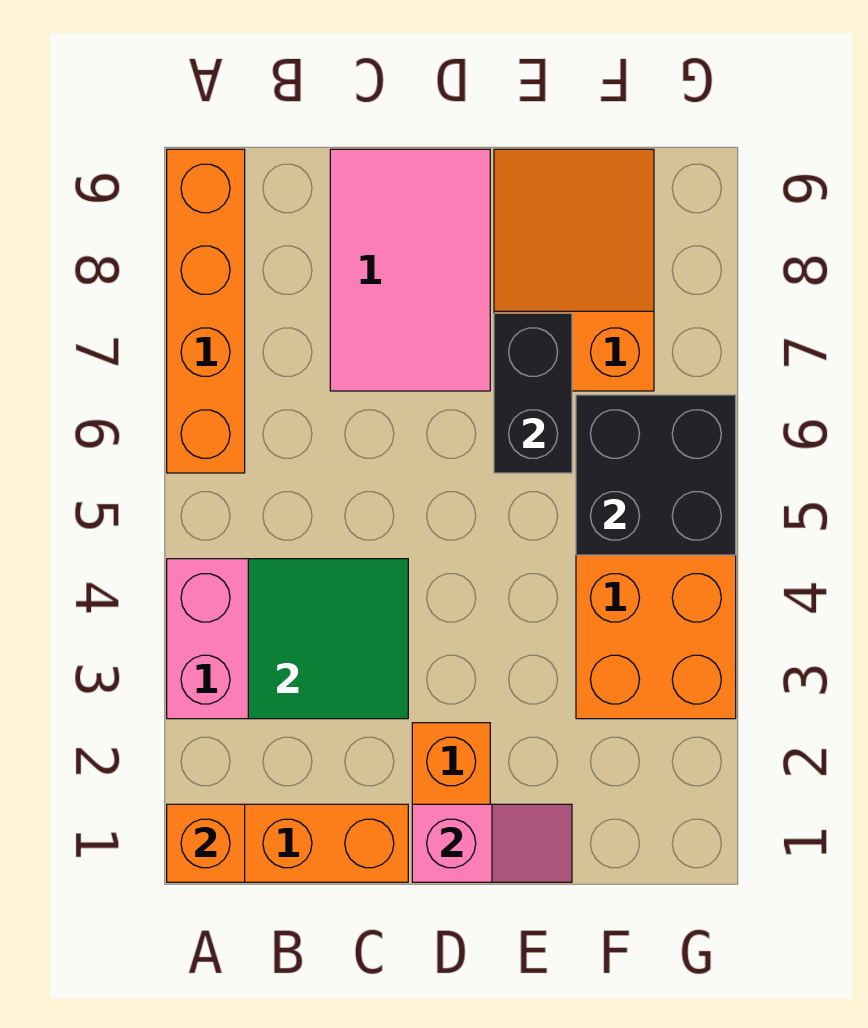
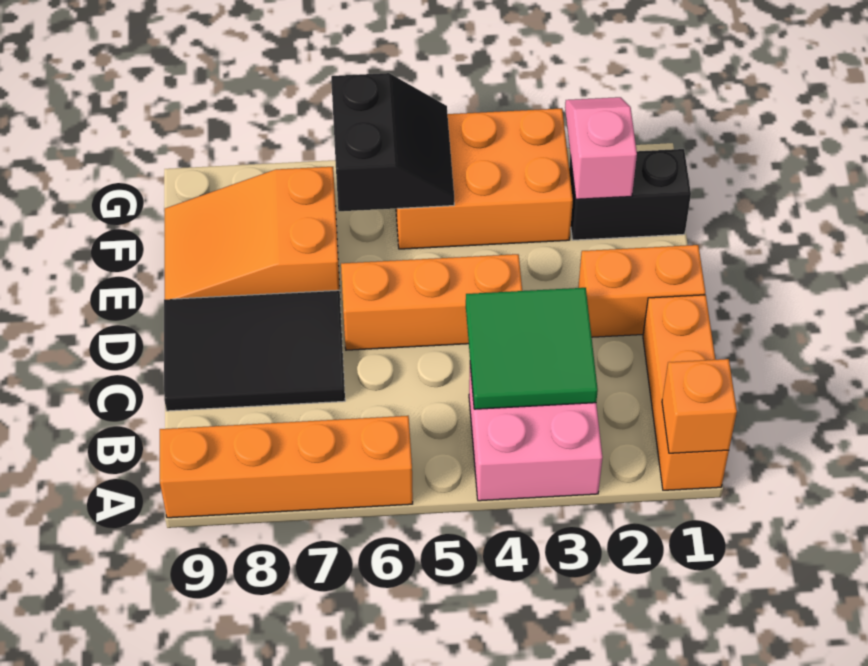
pink tile C7:D9 level 1 -> black tile C7:D9 level 1
pink slope D1:E1 level 2 top D -> pink slope F2:G2 level 2 top F
none -> orange brick D4:D6 level 1
black brick E6:E7 level 2 -> black brick F1:F2 level 1
black brick F5:G6 level 2 -> black slope F5:G6 level 2 top 6

